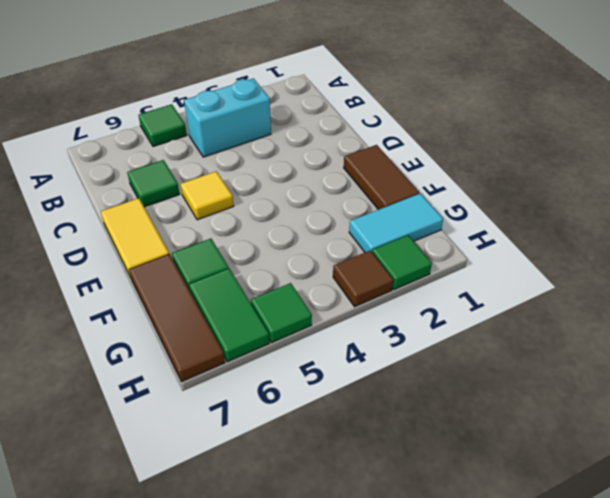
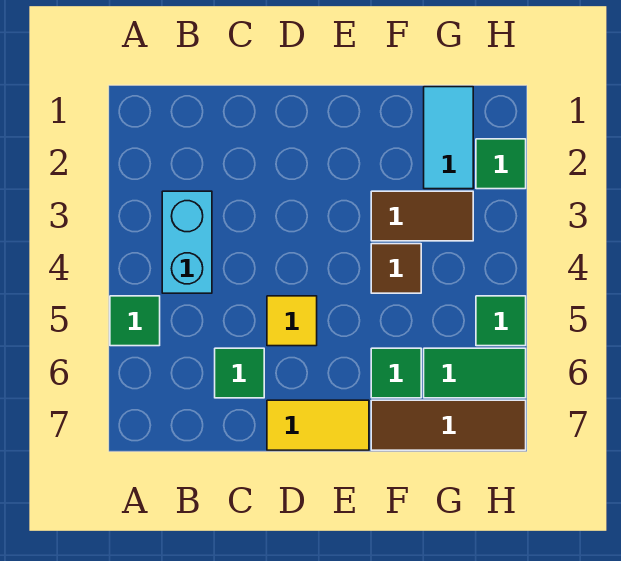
brown tile E1:F1 level 1 -> brown tile F3:G3 level 1
brown tile H3 level 1 -> brown tile F4 level 1

